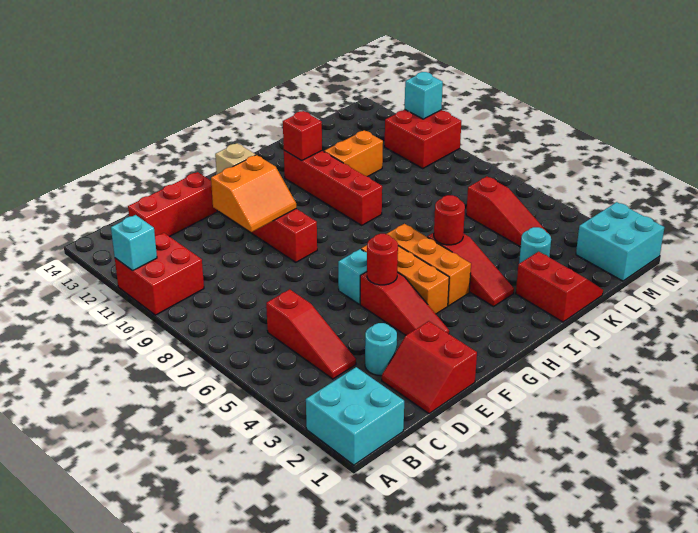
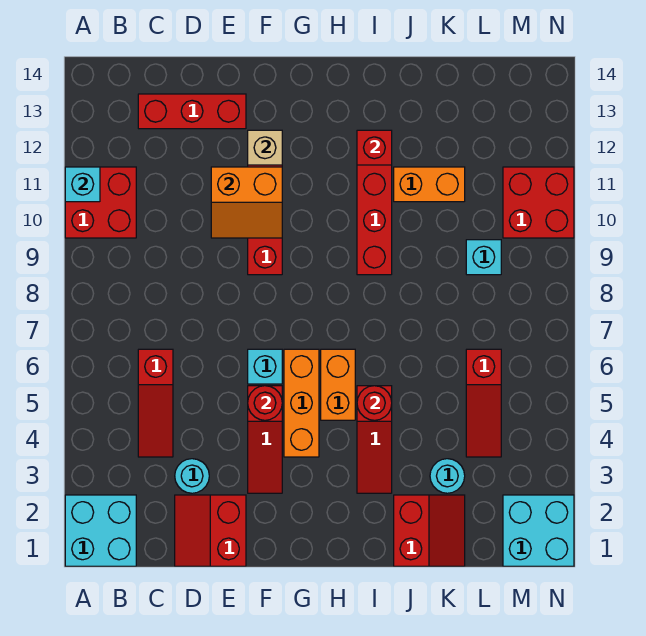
orange brick H4:H6 level 1 -> orange brick H5:H6 level 1
cyan brick N11 level 2 -> cyan brick L9 level 1

